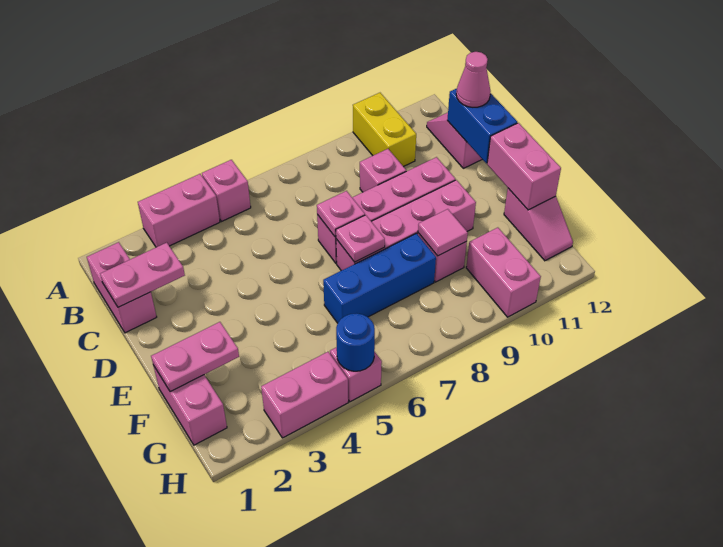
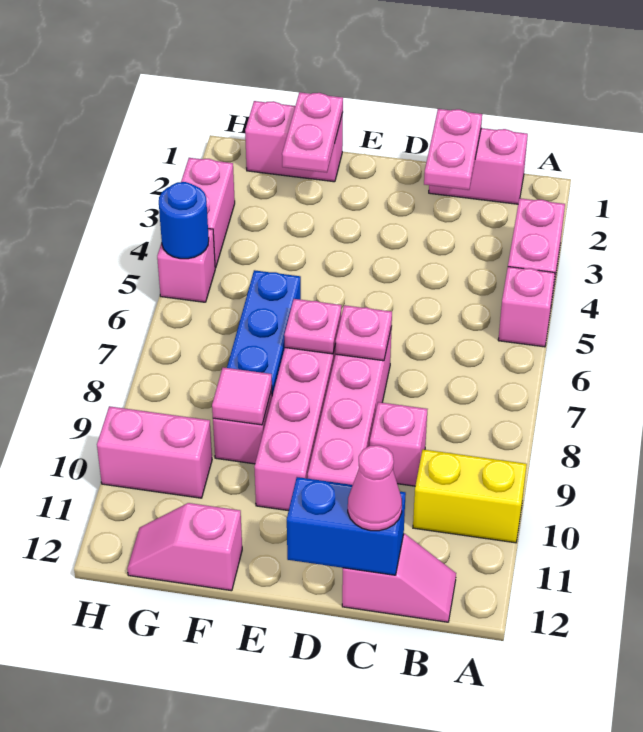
pink brick E12:F12 level 2 -> none

